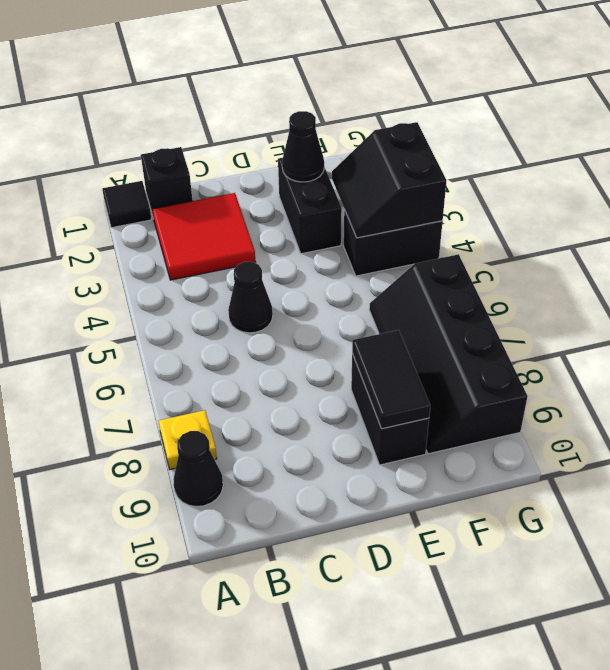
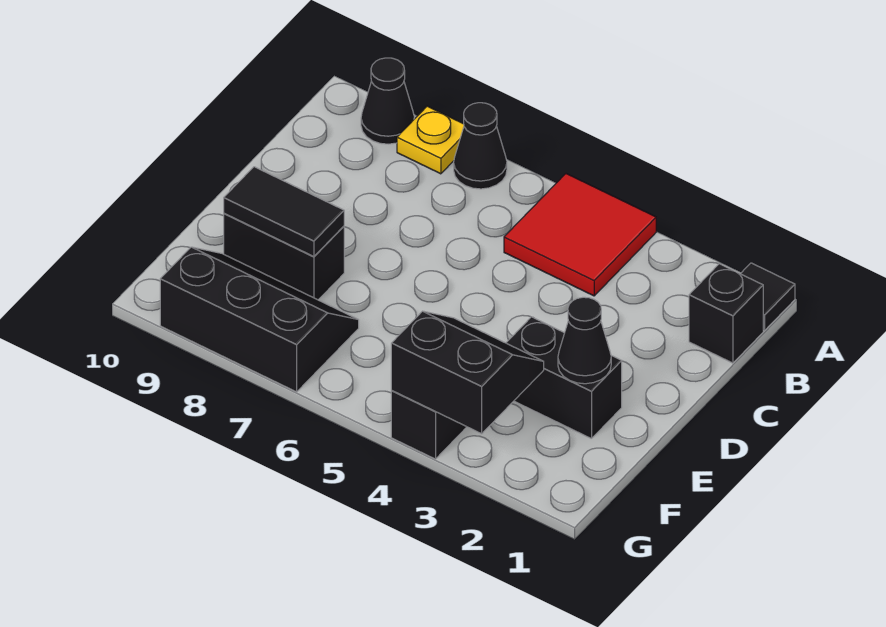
red tile B2:C3 level 1 -> red tile A4:B5 level 1
black cone C5 level 1 -> black cone A7 level 1
black slope F6:G9 level 1 top G -> black slope F7:G9 level 1 top G

